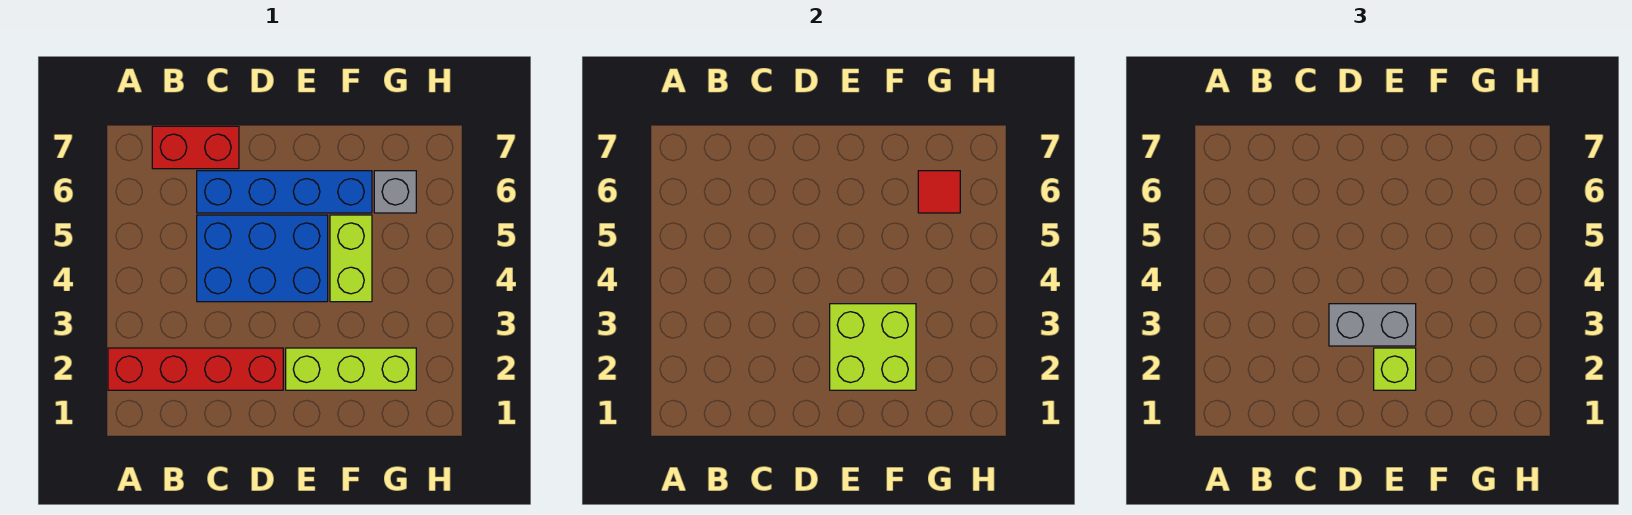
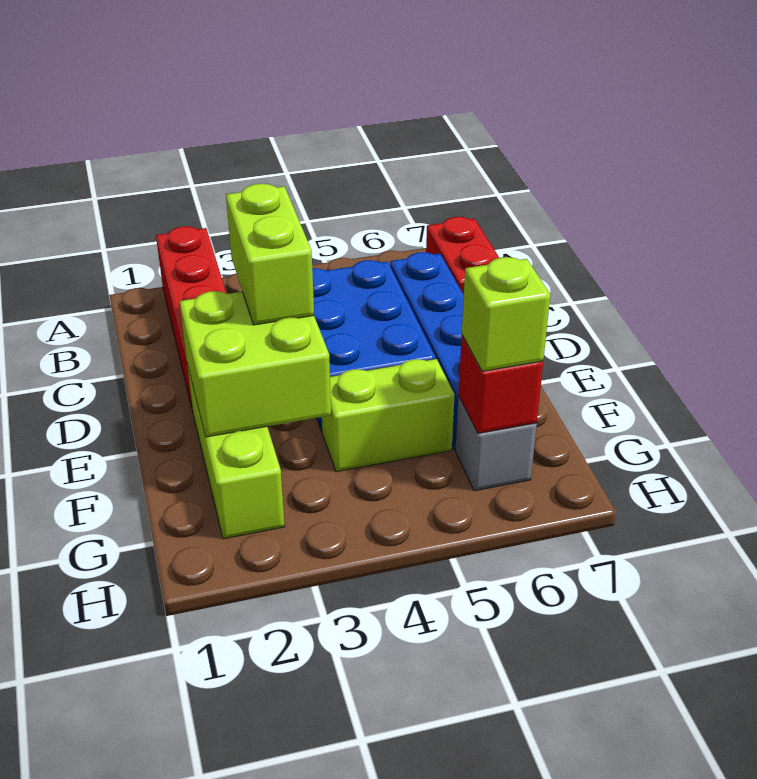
grey brick D3:E3 level 3 -> lime brick D3:E3 level 3
lime brick E2 level 3 -> lime brick G6 level 3
red tile G6 level 2 -> red brick G6 level 2

